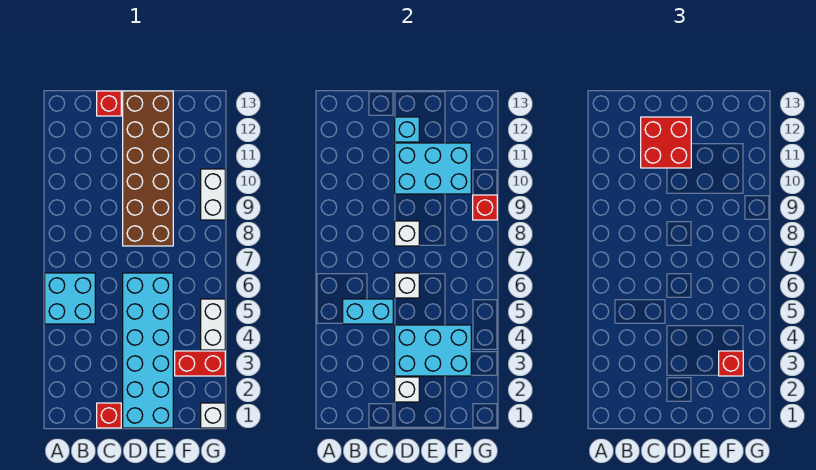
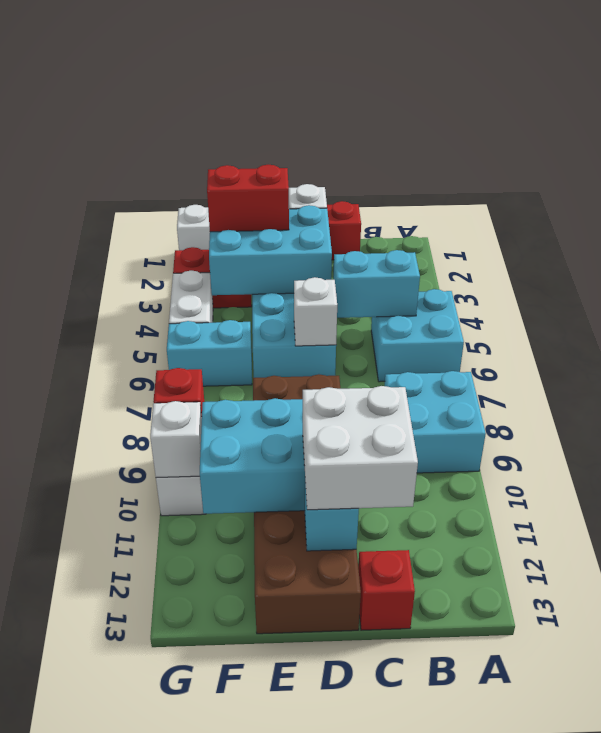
none -> cyan brick A8:B9 level 1
red brick C11:D12 level 3 -> white brick C11:D12 level 3
white brick D8 level 2 -> white brick G10 level 2
red brick F3 level 3 -> red brick E3:F3 level 3
none -> cyan brick F6:G6 level 1

